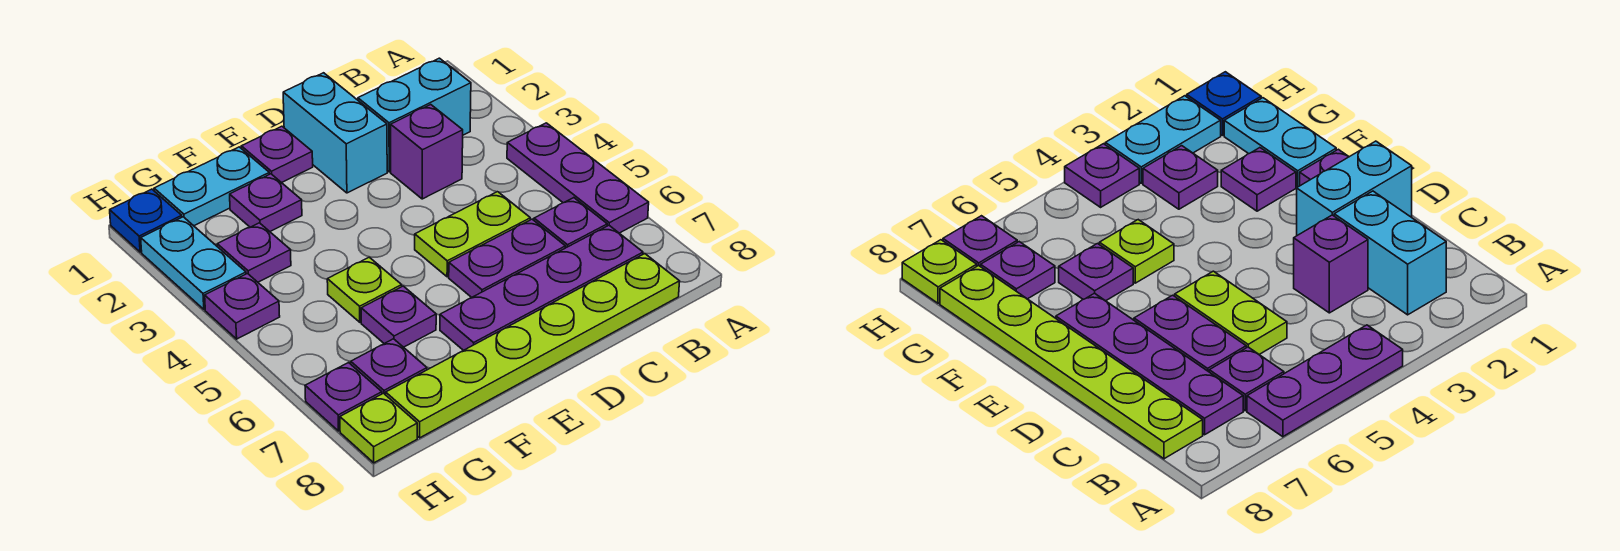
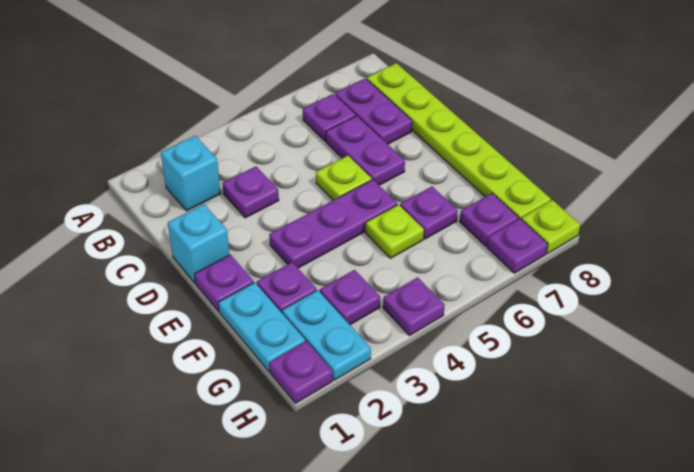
purple plate A4:A6 level 1 -> purple plate E3:E5 level 1
cyan brick B2:C2 level 1 -> cyan brick B2 level 1
purple plate B7:E7 level 1 -> purple plate B7:C7 level 1
purple brick C3 level 1 -> purple plate C3 level 1
lime plate C5:D5 level 1 -> lime plate D5 level 1
cyan brick D1:D2 level 1 -> cyan brick D1 level 1
blue plate H1 level 1 -> purple plate H1 level 1
cyan plate H2:H3 level 1 -> cyan plate G2:H2 level 1

